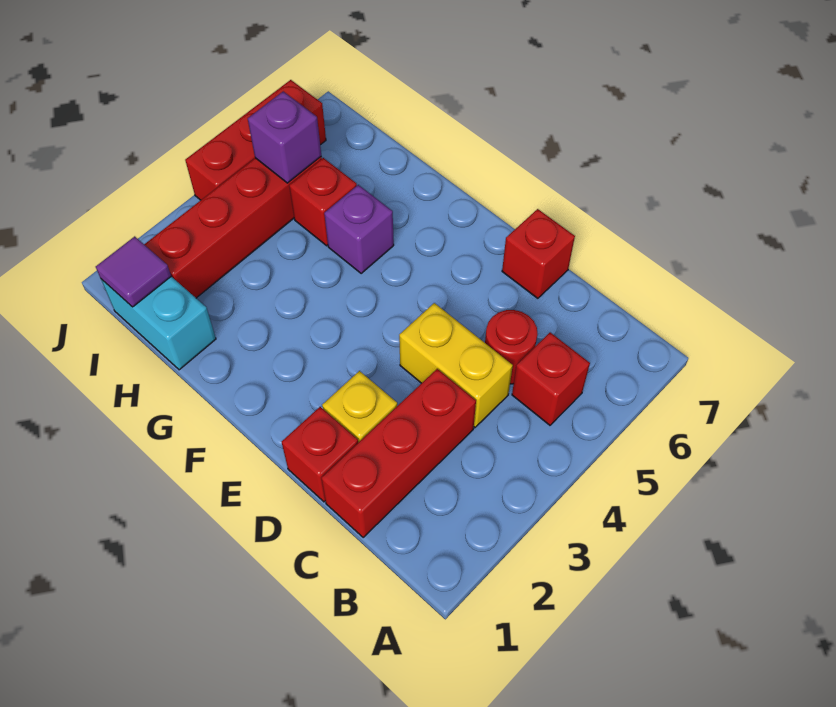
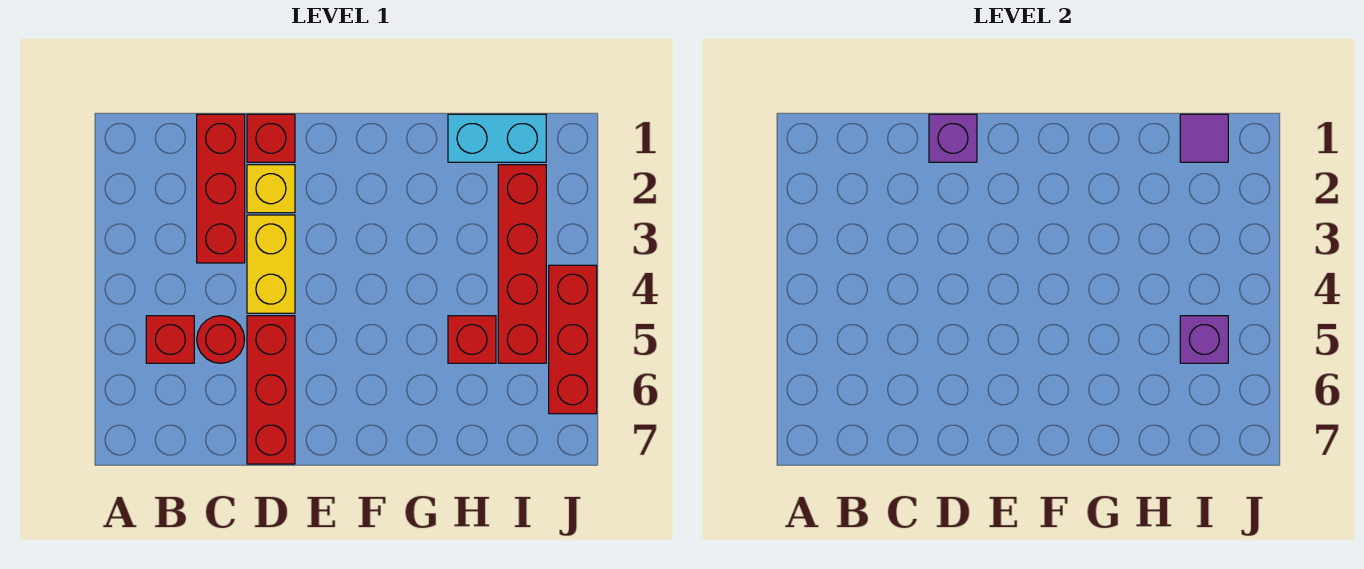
yellow brick C4:D4 level 1 -> yellow brick D3:D4 level 1
red brick D7 level 1 -> red brick D5:D7 level 1
purple brick G5 level 1 -> purple brick D1 level 2

